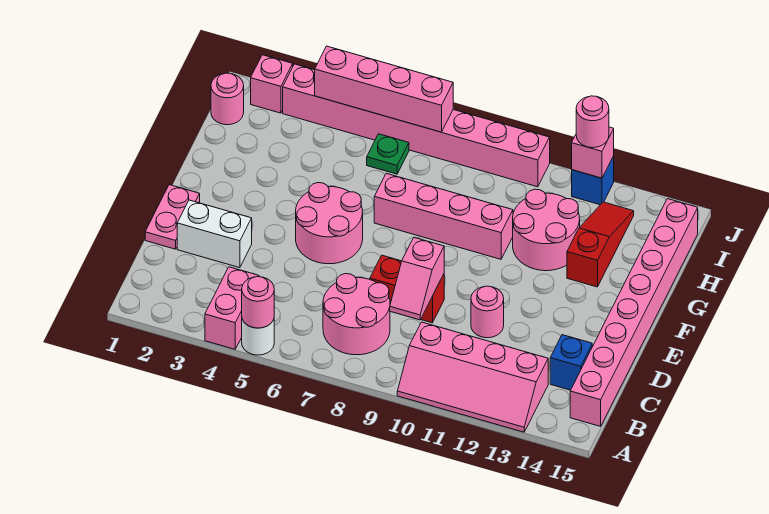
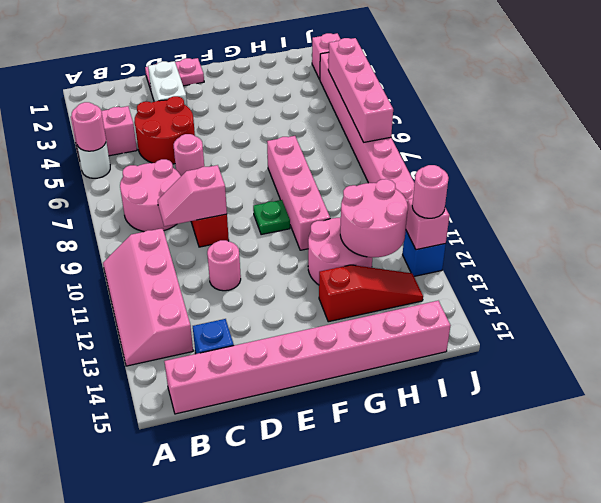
none -> red round brick C4:D5 level 1
pink round brick E5:F6 level 1 -> pink round brick H11:I12 level 2
pink round brick I1 level 1 -> pink round brick D6 level 1
green plate I6 level 1 -> green plate F9 level 1

